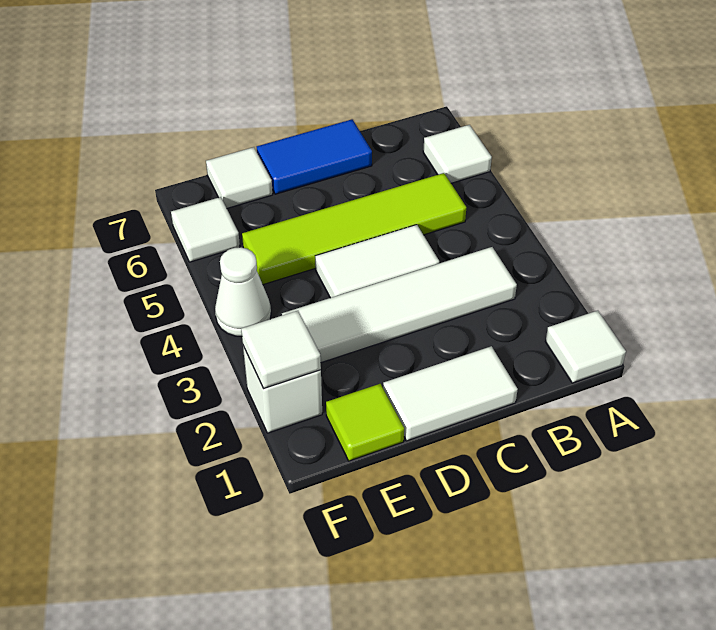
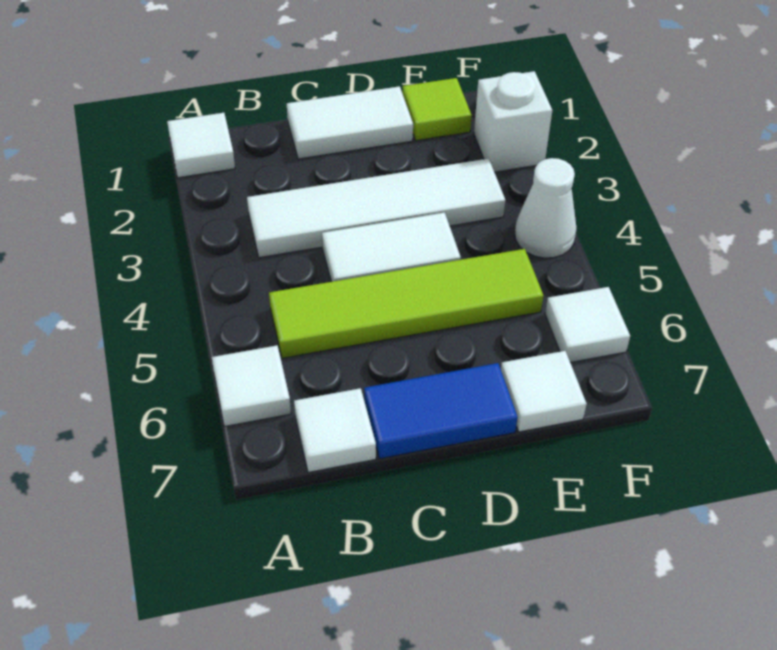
white tile F2 level 2 -> white tile B7 level 1

